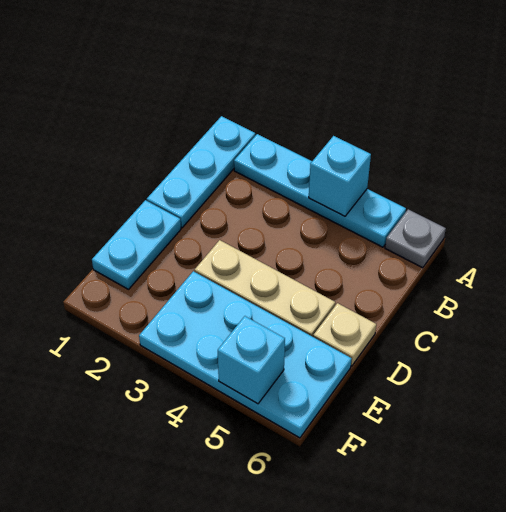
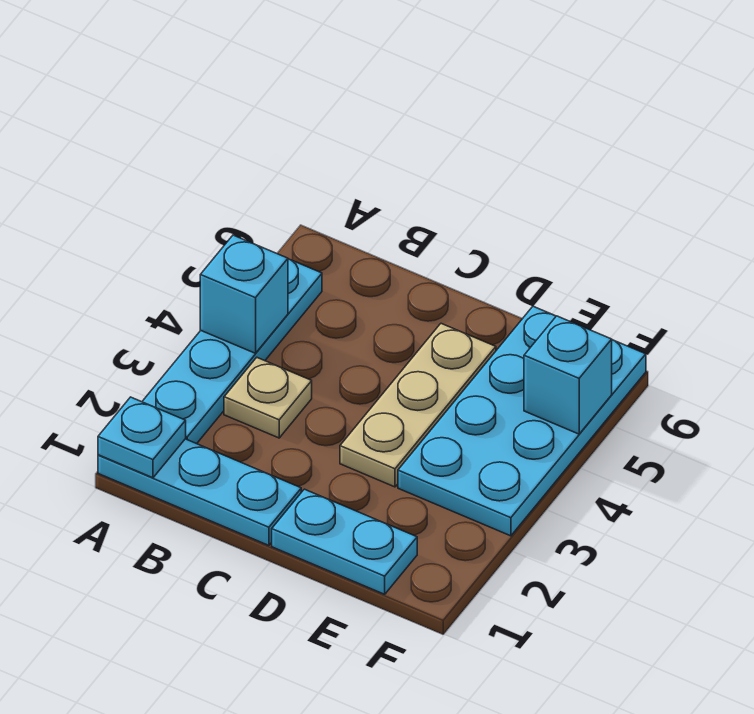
none -> cyan plate A1 level 2
grey plate A6 level 1 -> none
tan plate D6 level 1 -> tan plate B3 level 1

